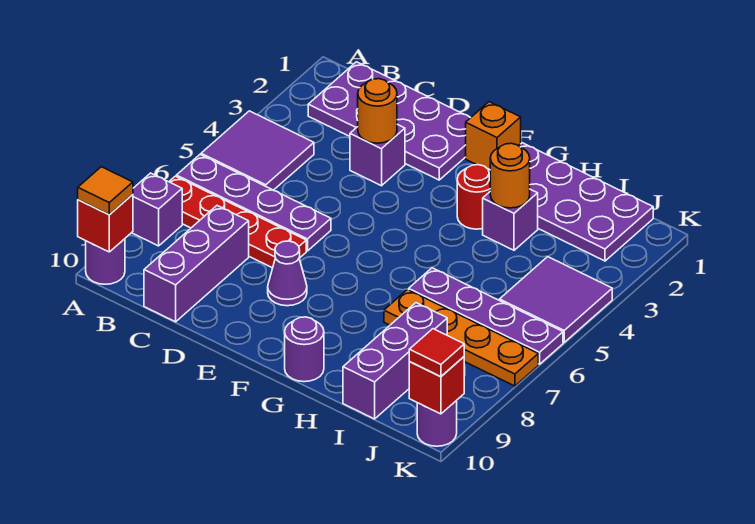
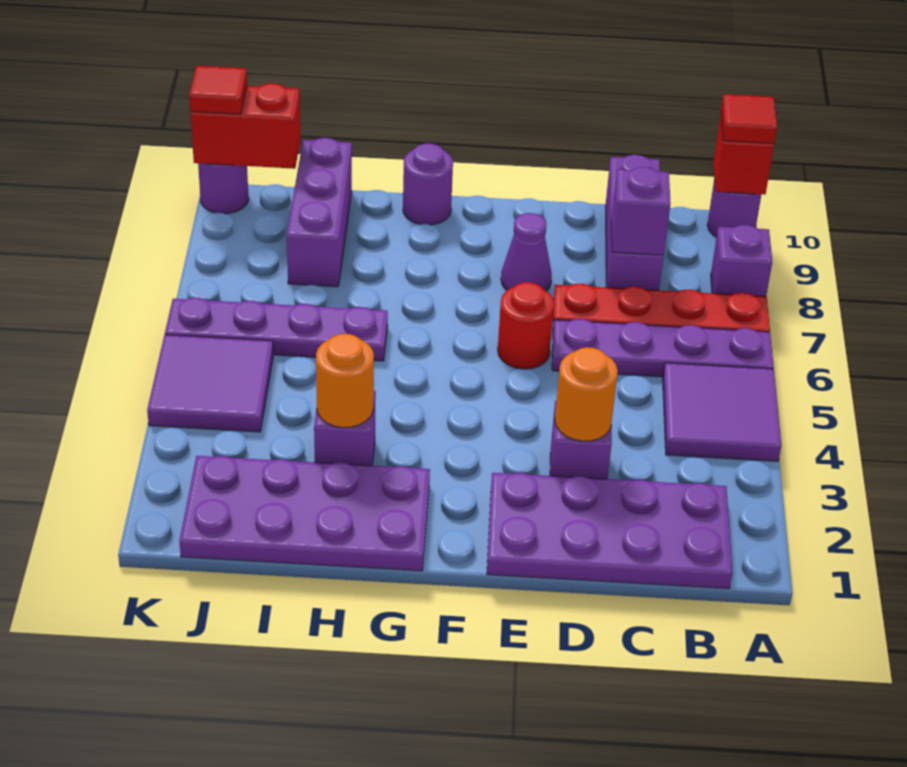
orange tile A10 level 3 -> red tile A10 level 3
none -> purple brick C8 level 2
orange brick F1 level 1 -> none
red round brick G3 level 1 -> red round brick E6 level 1
orange plate H7:K7 level 1 -> none
red brick K10 level 2 -> red brick J10:K10 level 2

